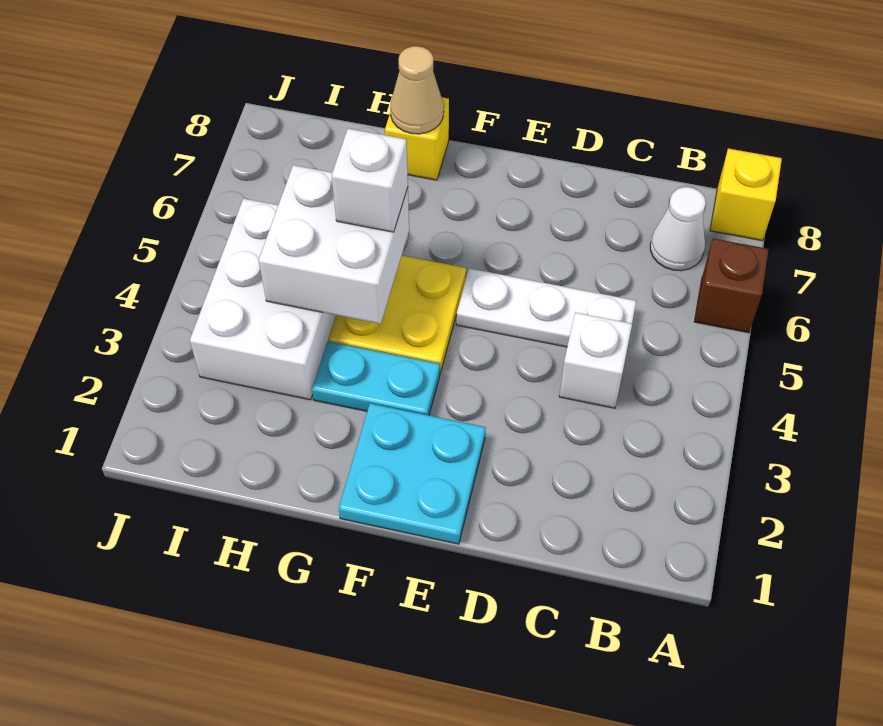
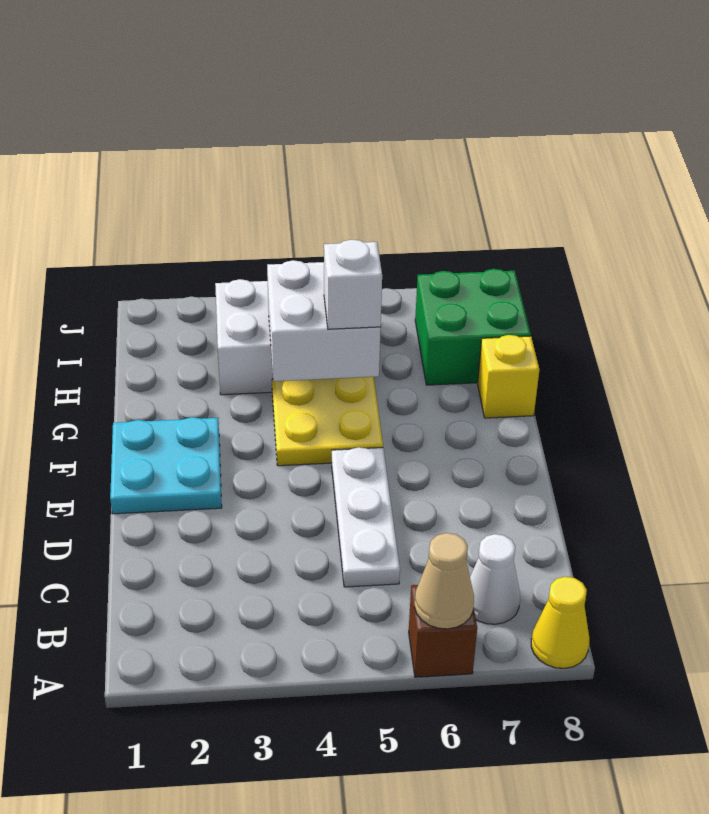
yellow brick A8 level 1 -> yellow cone A8 level 1
white brick C4 level 1 -> none
cyan plate F3:G3 level 1 -> none
tan cone G8 level 2 -> tan cone A6 level 2
none -> green brick H7:I8 level 1

